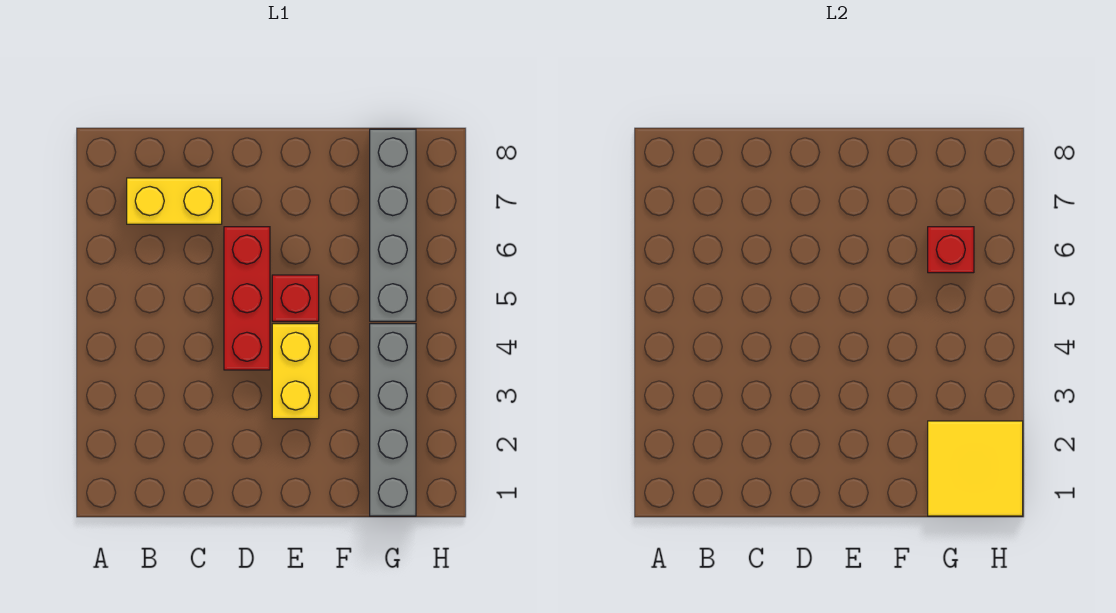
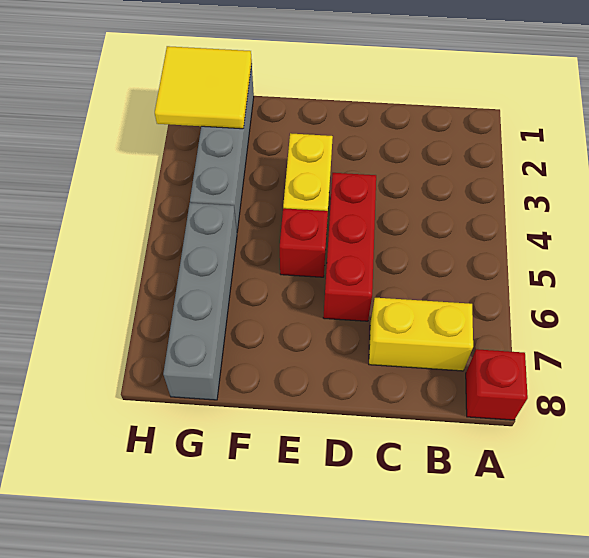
red brick G6 level 2 -> red brick A8 level 1

